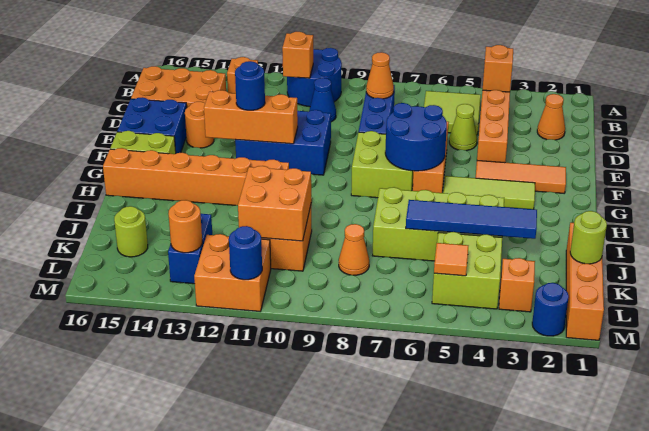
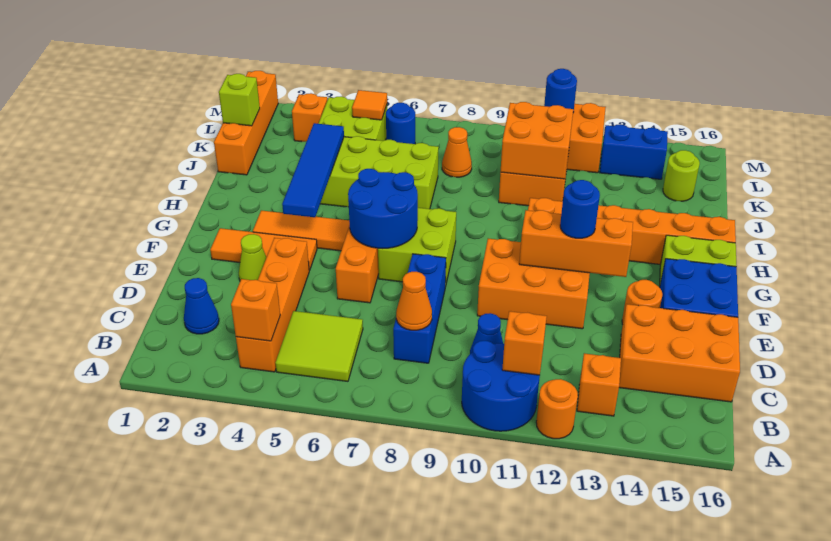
orange cone C2 level 1 -> blue cone C2 level 1
lime cone D5 level 1 -> lime cone E3 level 1
blue brick E10:F12 level 1 -> orange brick E10:F12 level 1
lime tile G3:G5 level 1 -> orange tile G3:G5 level 1
blue tile J3:J6 level 2 -> blue tile G4:J4 level 2
lime round brick K1 level 2 -> lime brick K1 level 2
blue brick K13:L13 level 1 -> blue brick L13:L14 level 1
orange round brick L13 level 2 -> orange round brick A12 level 1
blue round brick M2 level 1 -> blue round brick L6 level 1

